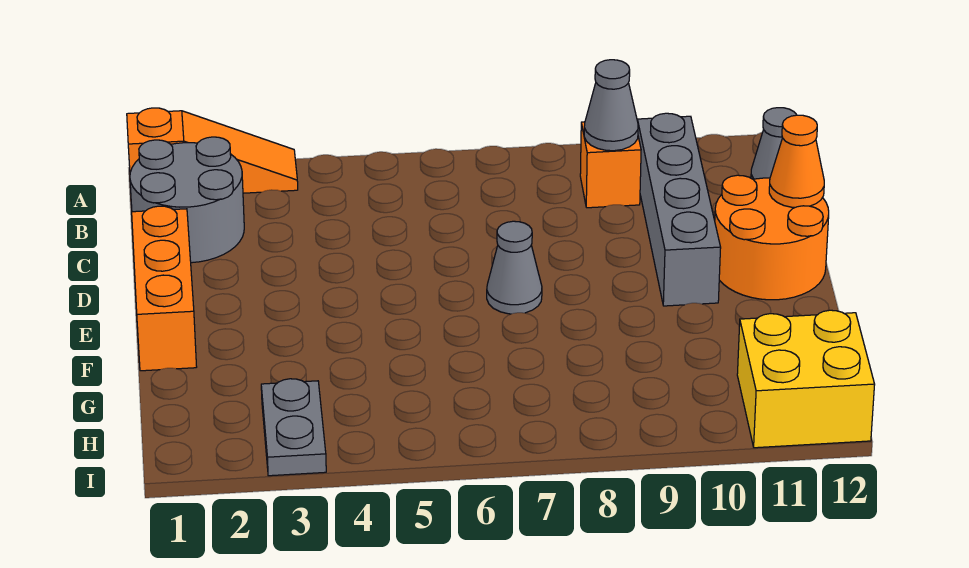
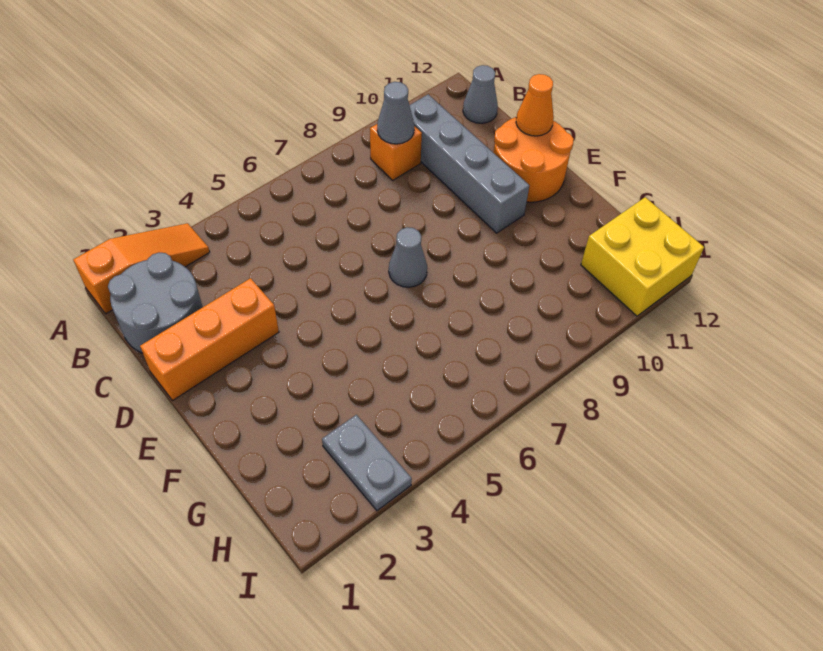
orange brick D1:F1 level 1 -> orange brick D1:D3 level 1

